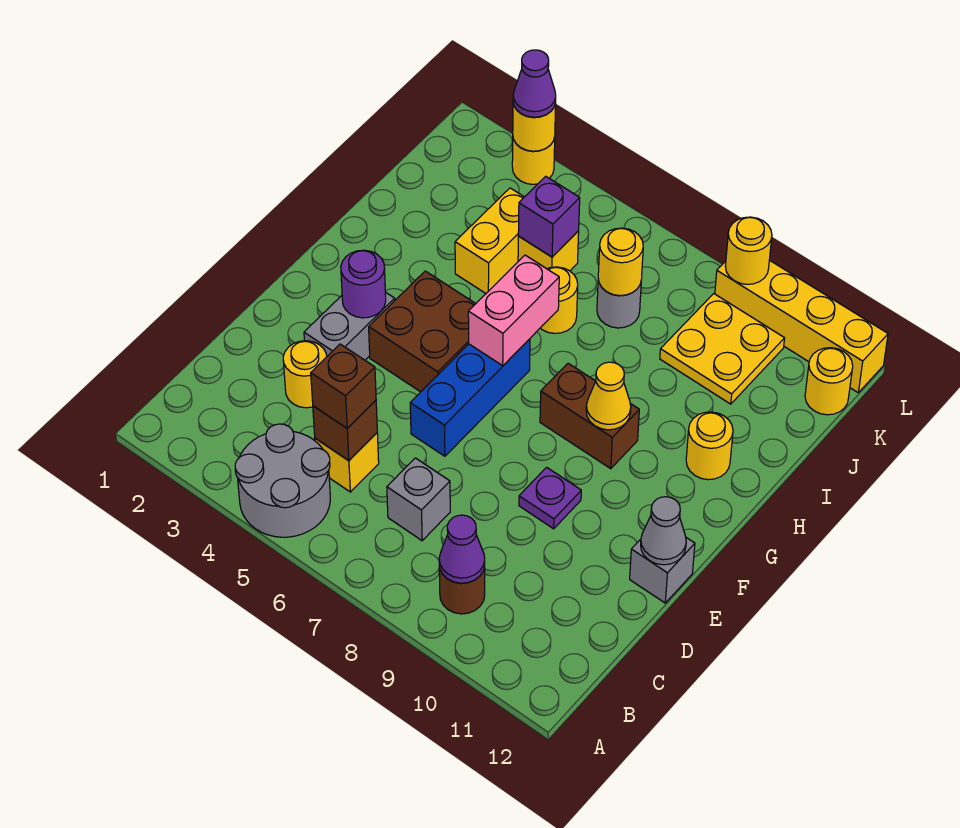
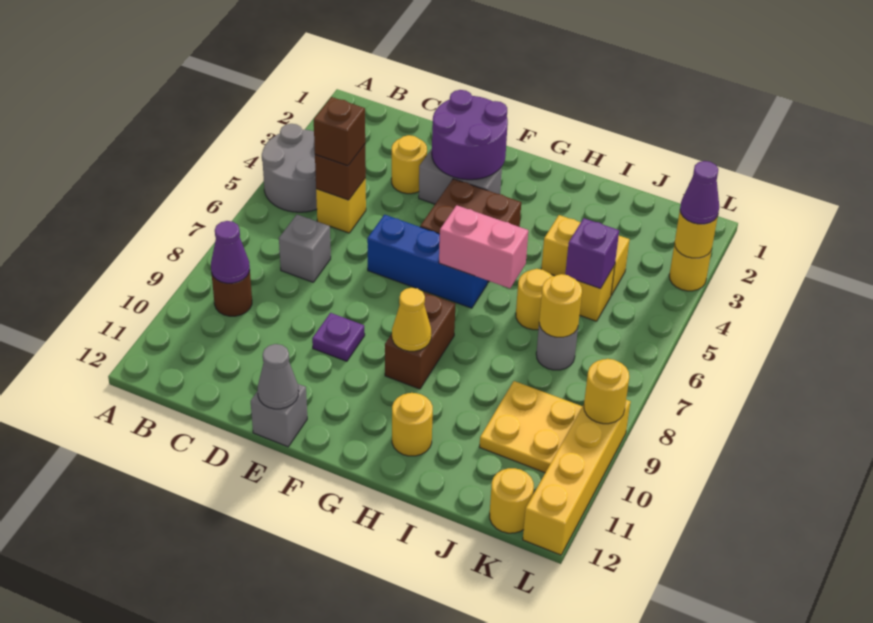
purple round brick F3 level 2 -> purple round brick E2:F3 level 2

